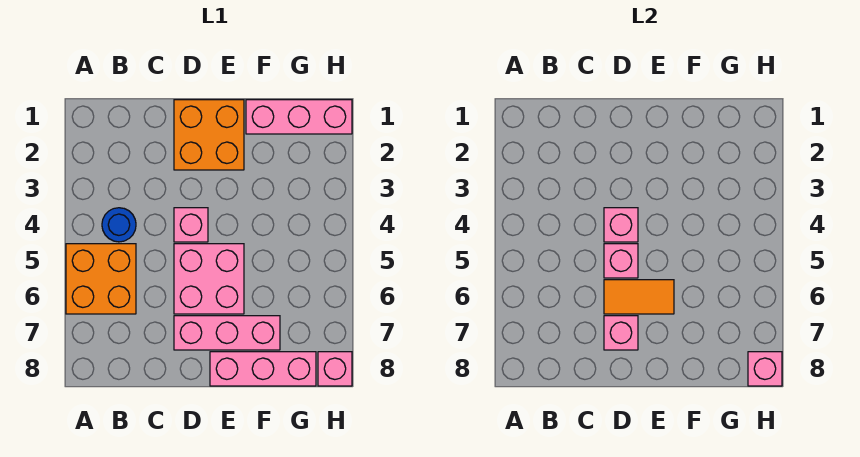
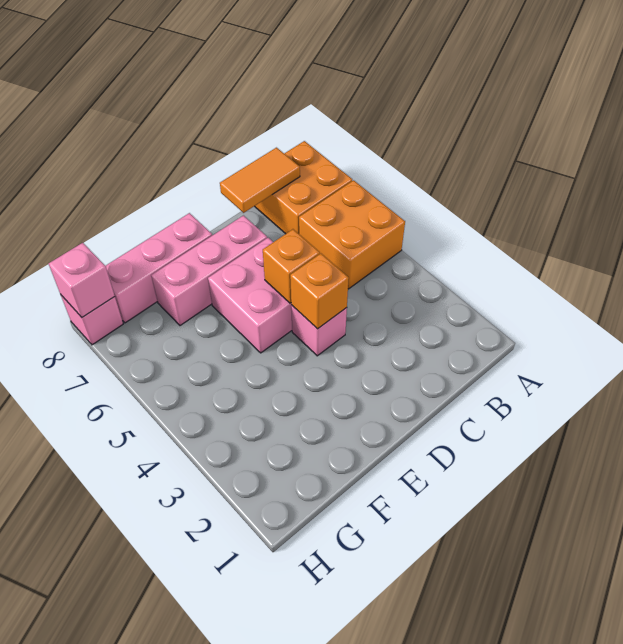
blue round brick B4 level 1 -> none
orange brick D1:E2 level 1 -> orange brick A7:B8 level 1
pink brick D4 level 2 -> orange brick D4 level 2
pink brick D5 level 2 -> orange brick D5 level 2
orange tile D6:E6 level 2 -> orange tile B8:C8 level 2
pink brick D7 level 2 -> none
pink brick F1:H1 level 1 -> none

